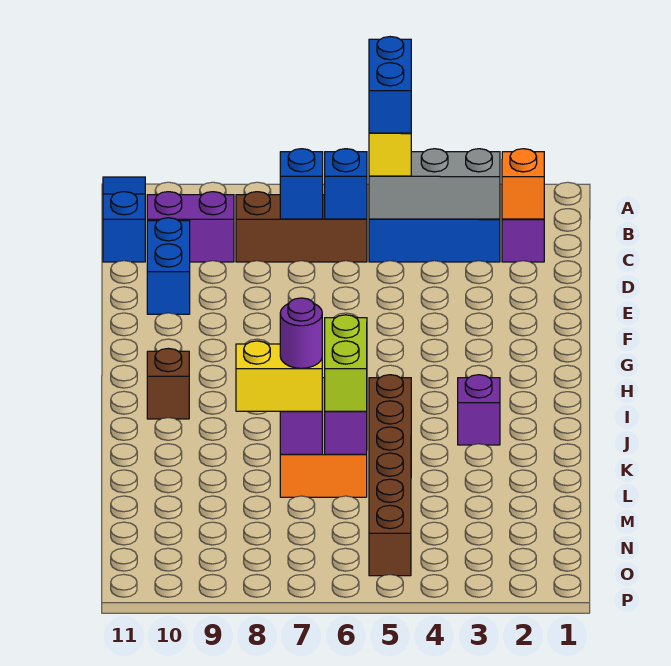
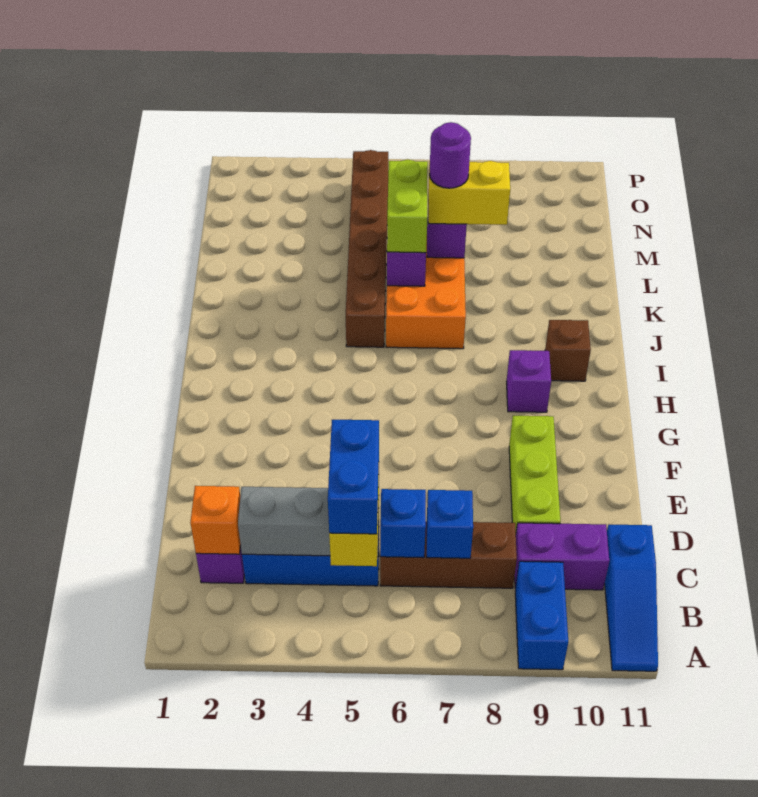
none -> lime brick D9:F9 level 1
blue brick D10:E10 level 1 -> blue brick A9:B9 level 1
purple brick J3 level 1 -> purple brick H9 level 1

